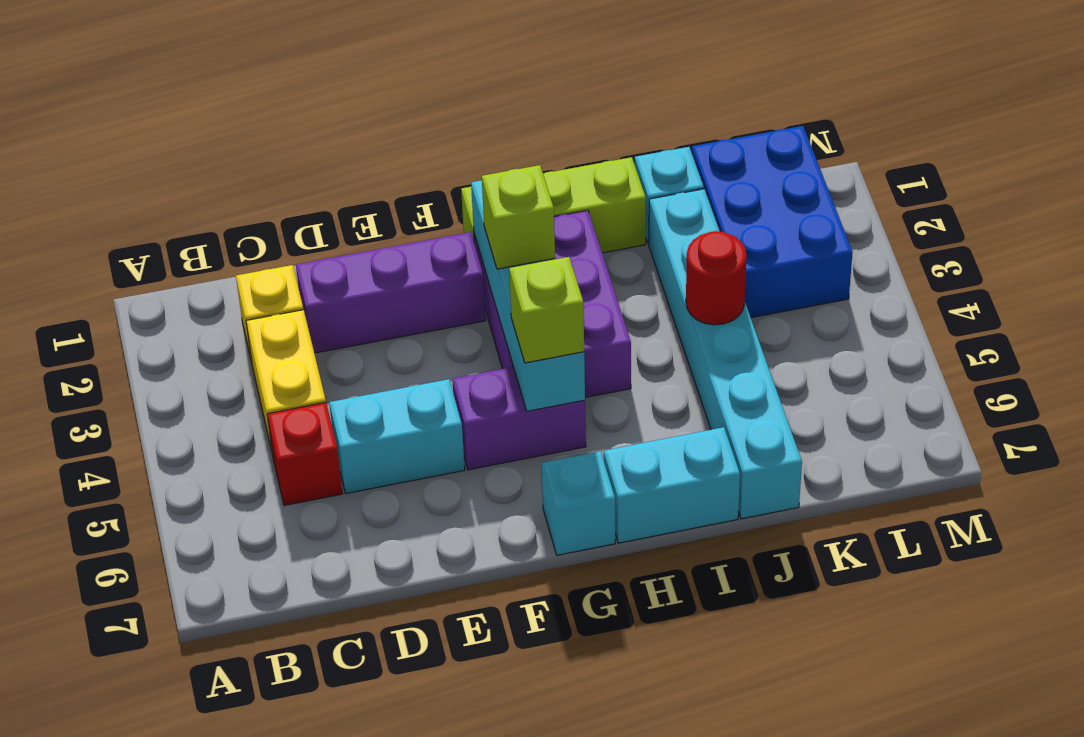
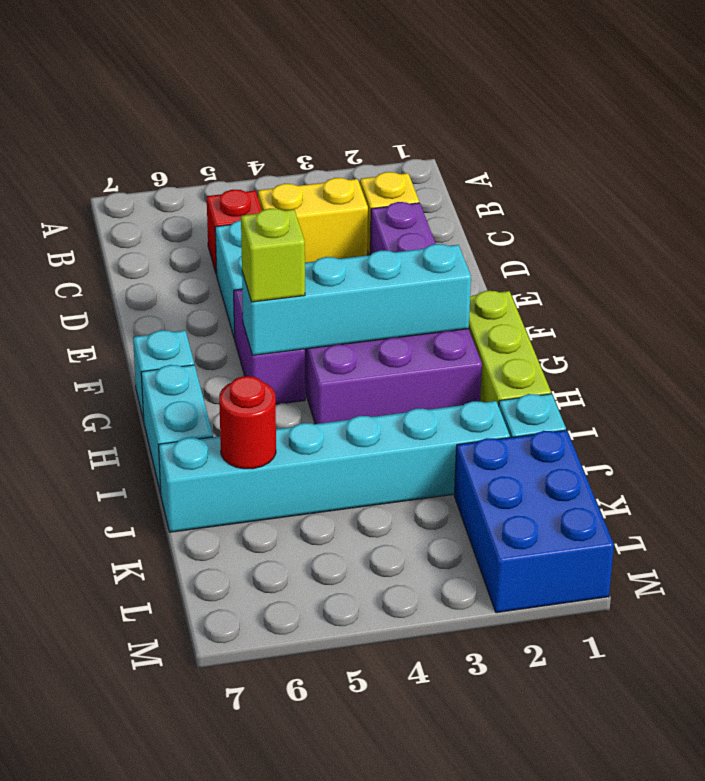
lime brick G3 level 3 -> none
red round brick J4 level 2 -> red round brick J6 level 2
blue brick K1:L3 level 1 -> blue brick K1:M2 level 1

